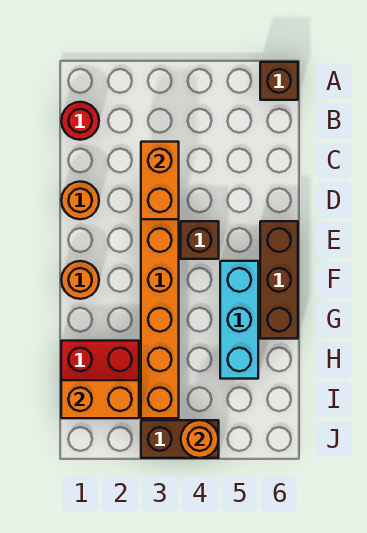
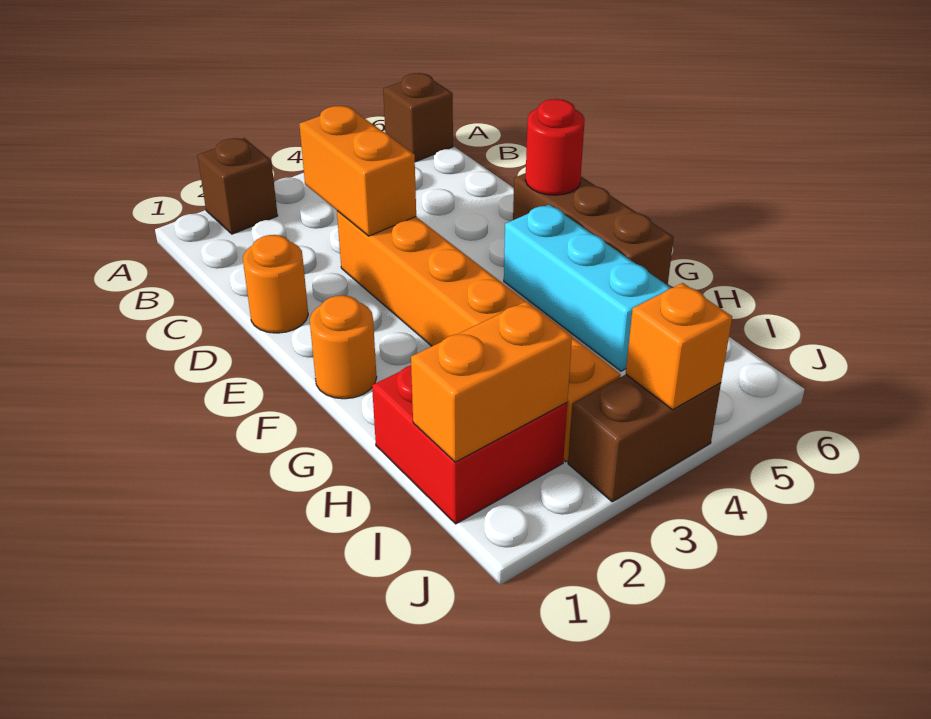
red round brick B1 level 1 -> red round brick E6 level 2
brown brick E4 level 1 -> brown brick A2 level 1
orange round brick J4 level 2 -> orange brick J4 level 2

